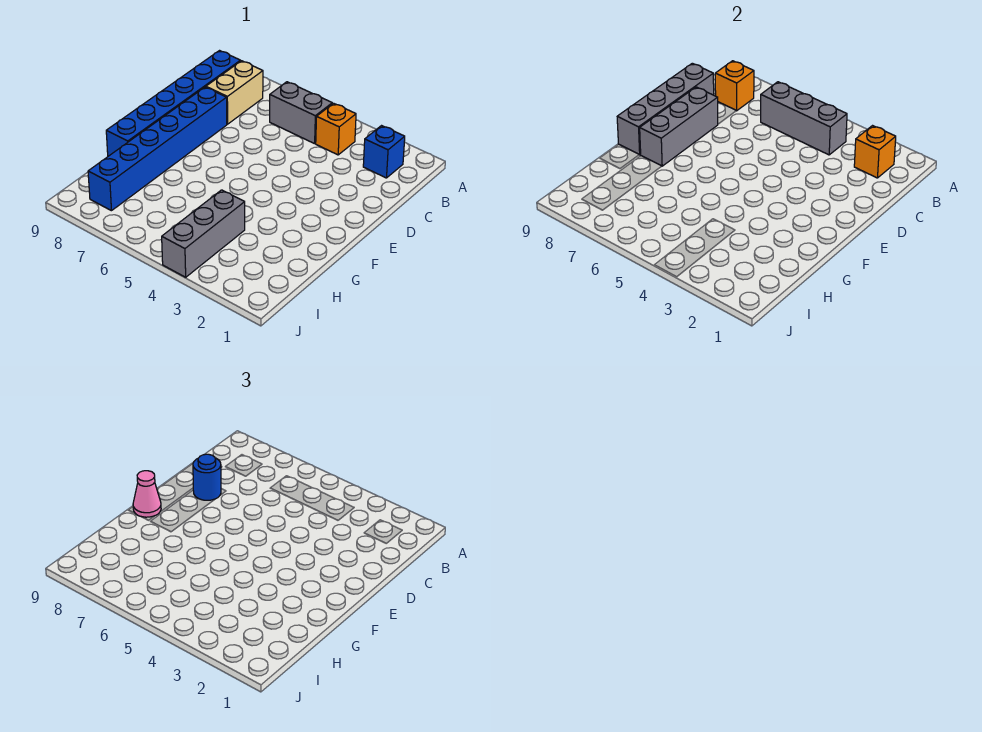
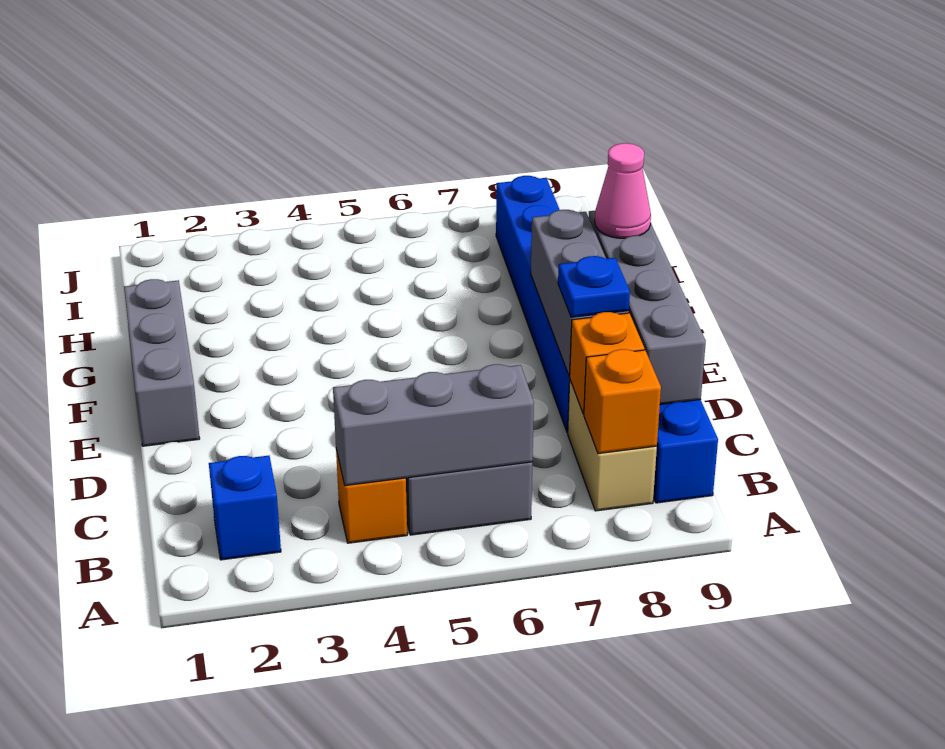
orange brick B2 level 2 -> orange brick C8 level 2
blue round brick D8 level 3 -> blue plate D8 level 3
grey brick H4:J4 level 1 -> grey brick E1:G1 level 1

